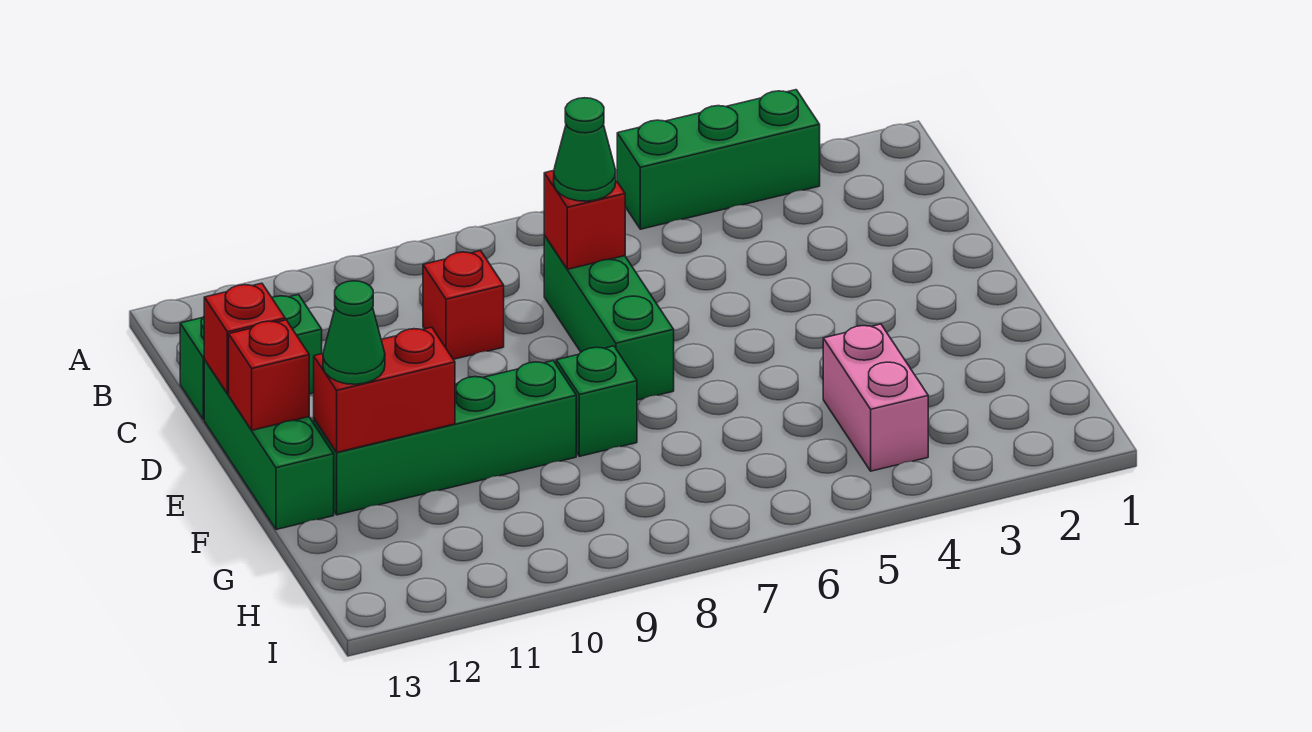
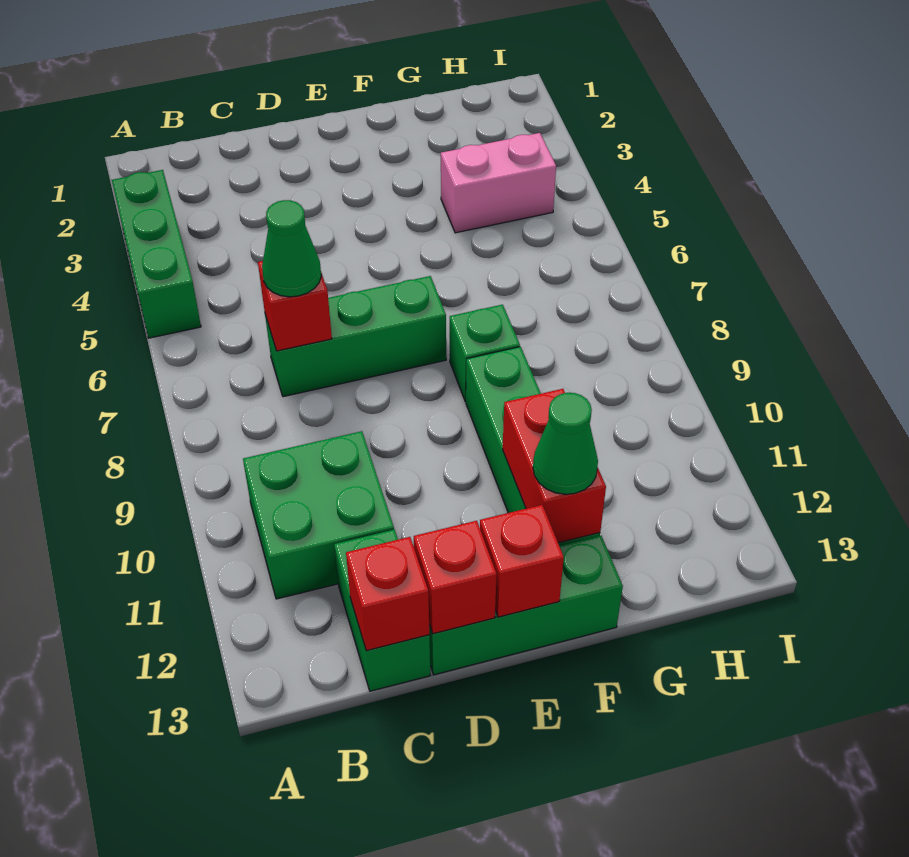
none -> green brick B10:C11 level 1
red brick C9 level 1 -> red brick C13 level 2

